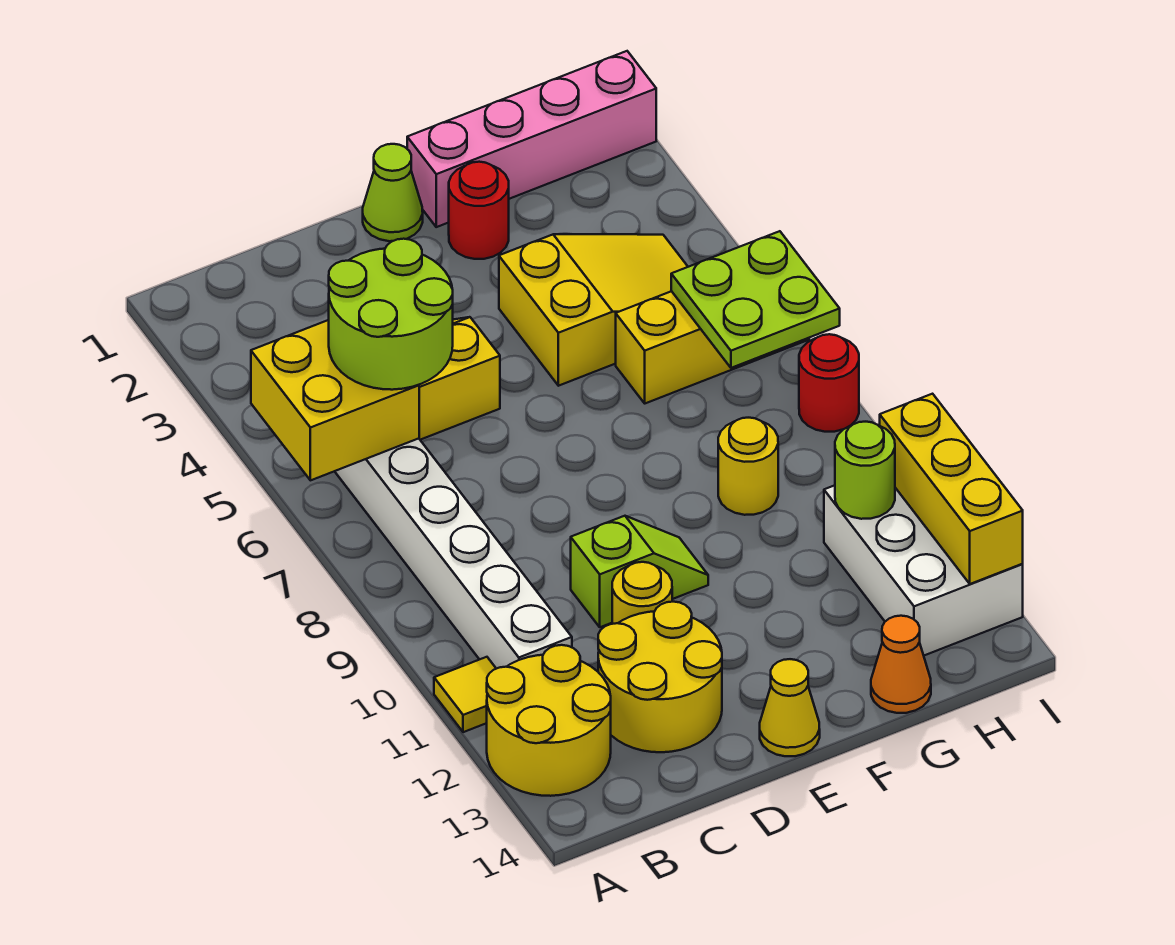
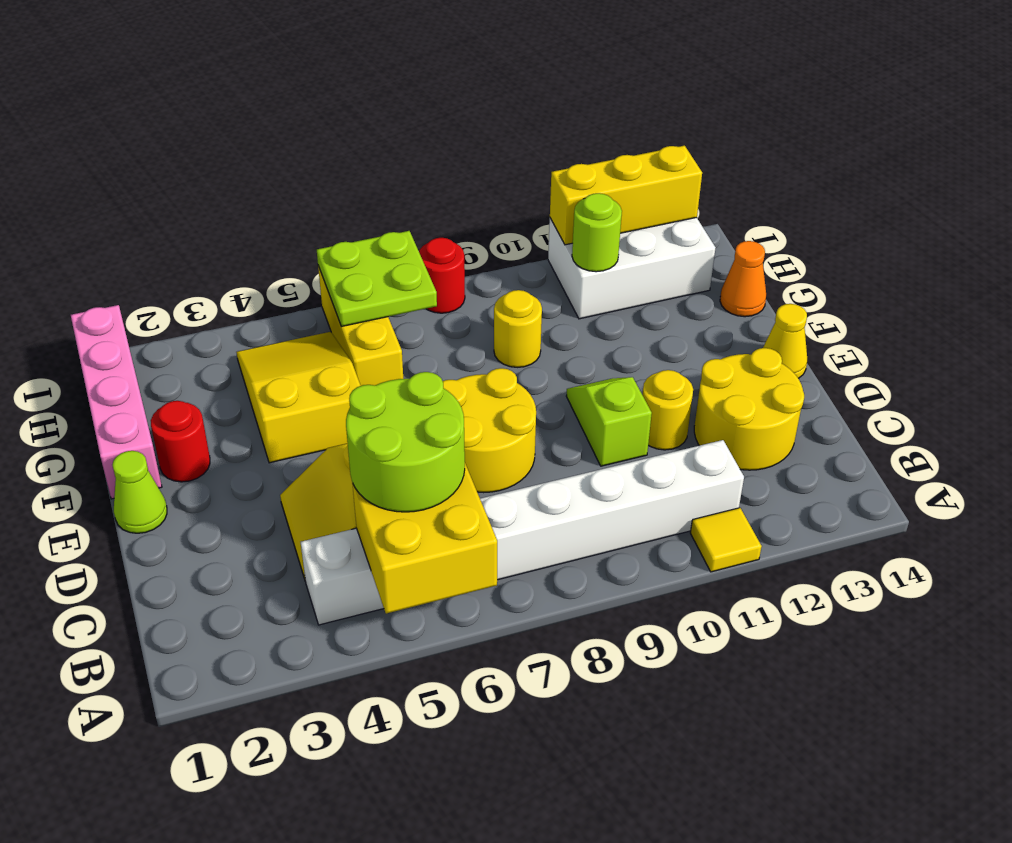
yellow round brick A12:B13 level 1 -> yellow round brick D7:E8 level 1

